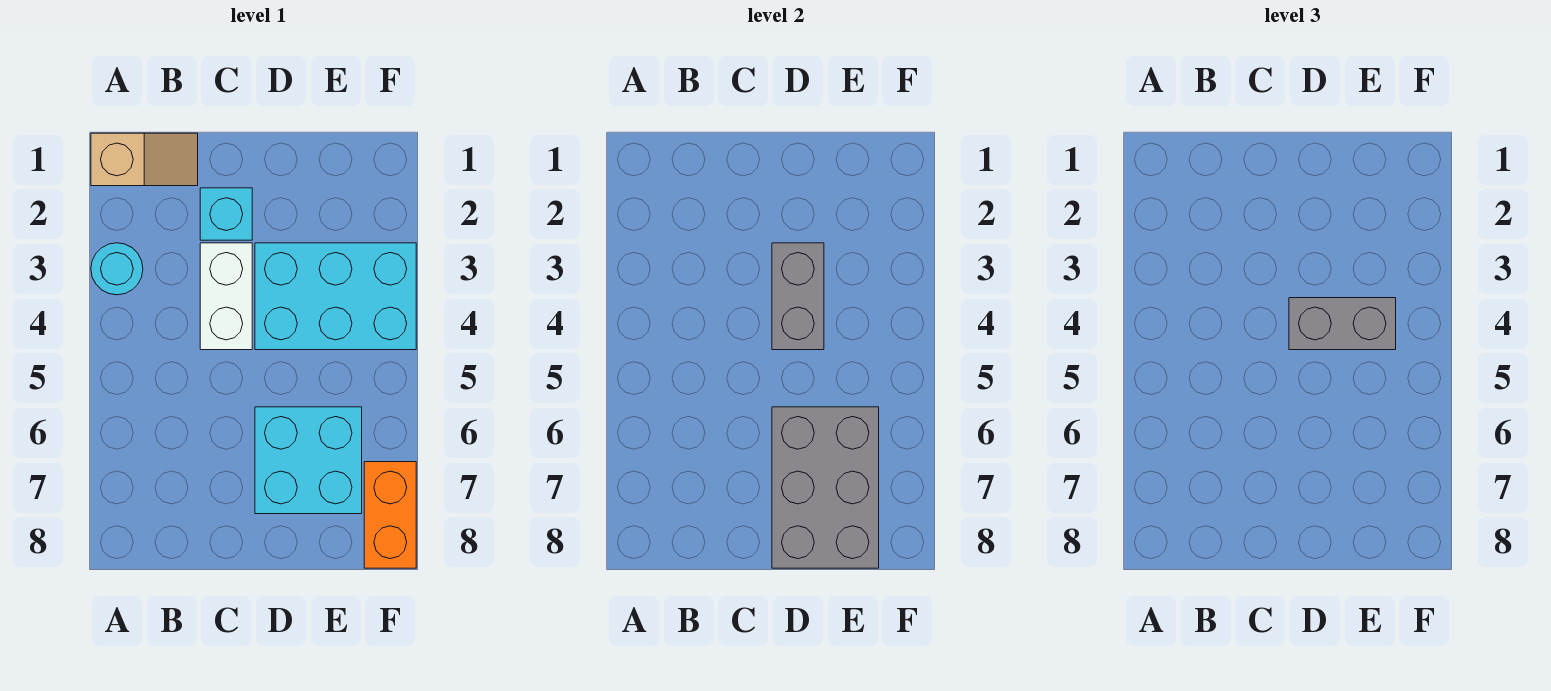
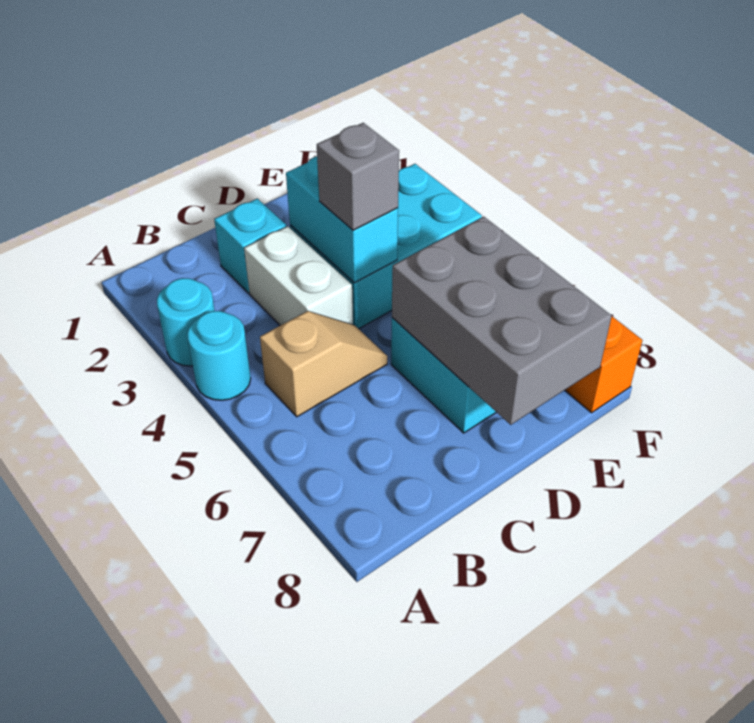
tan slope A1:B1 level 1 top A -> tan slope B5:C5 level 1 top B
none -> cyan round brick A4 level 1
grey brick D3:D4 level 2 -> cyan brick D3:D4 level 2
grey brick D4:E4 level 3 -> grey brick D4 level 3

